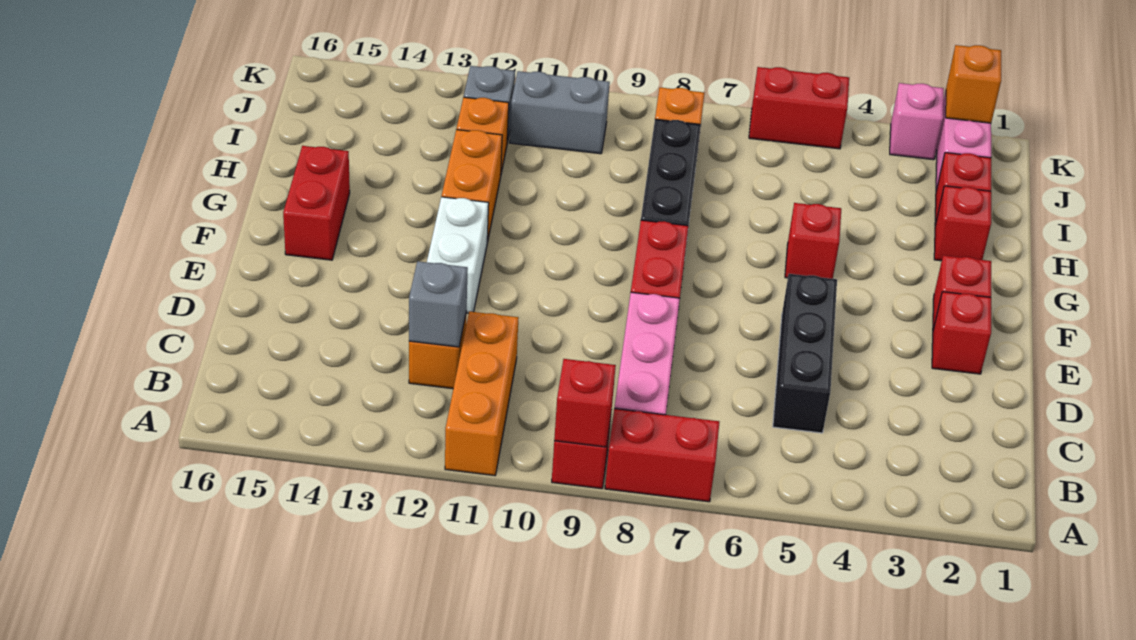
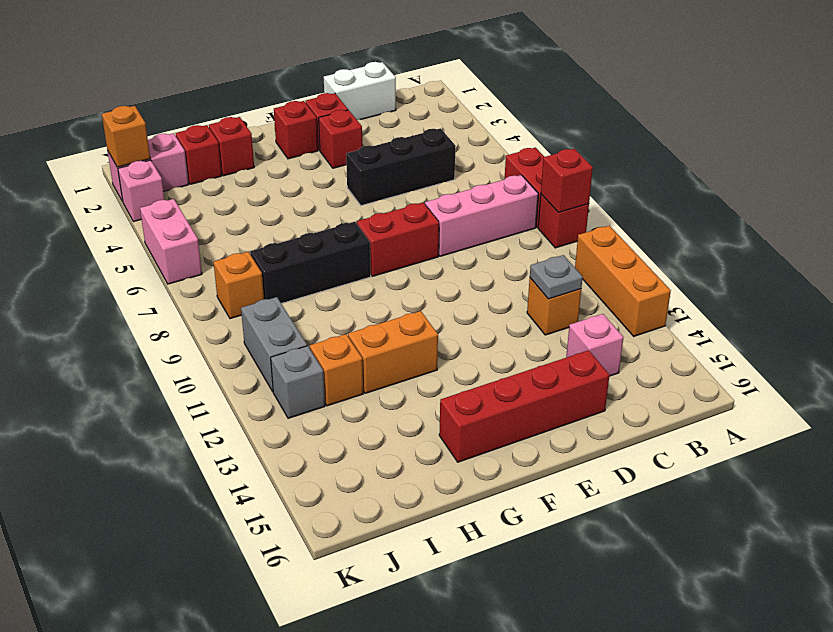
orange brick A11:C11 level 1 -> orange brick A11:A13 level 1
grey brick C12 level 2 -> grey plate C12 level 2
none -> pink brick C14 level 1
white brick E12:F12 level 1 -> white brick C1:D1 level 1
red brick F15:G15 level 1 -> red brick D15:G15 level 1
red brick G5 level 1 -> red brick E3 level 1
red brick K5:K6 level 1 -> pink brick K5:K6 level 1

